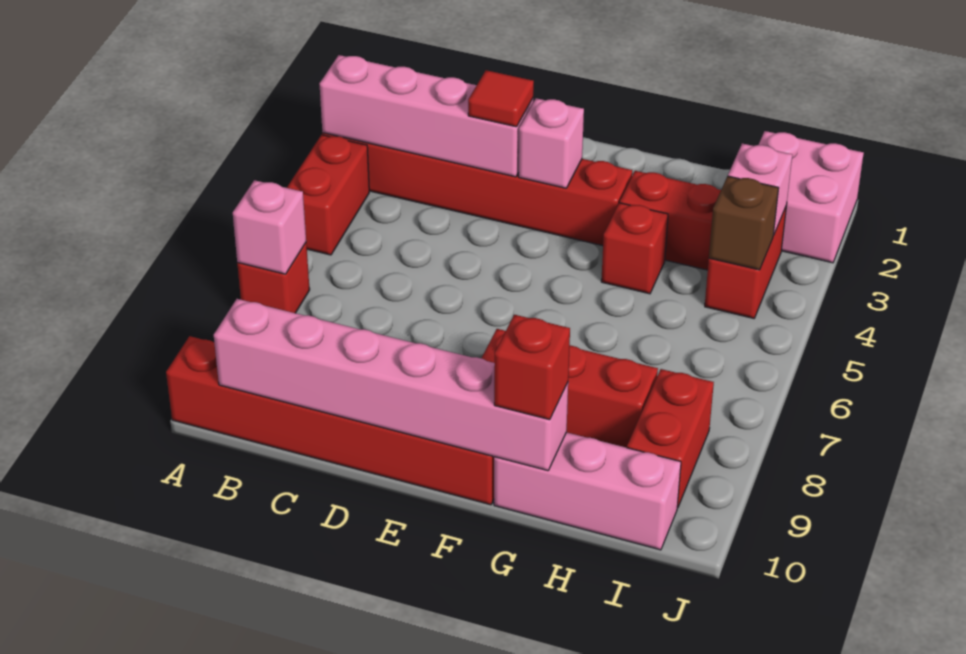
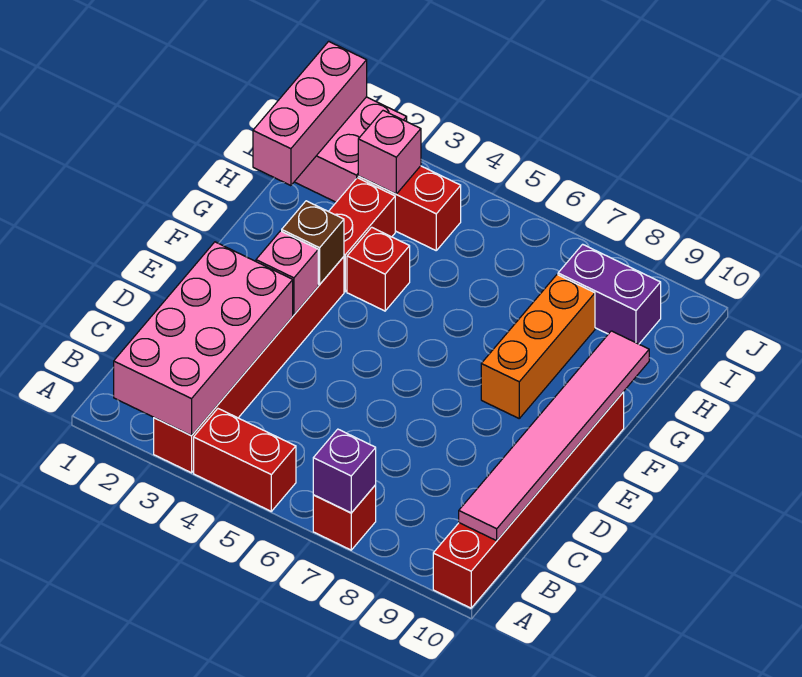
pink brick A3:D3 level 2 -> pink brick A2:D3 level 2
pink brick A7 level 2 -> purple brick A7 level 2
pink brick B10:G10 level 2 -> pink tile B10:G10 level 2
red tile D3 level 3 -> none
red brick F8:H8 level 1 -> orange brick F8:H8 level 1
pink brick G10:I10 level 1 -> pink brick H1:J1 level 2
red brick G10 level 3 -> none
brown brick I4 level 2 -> brown brick F3 level 2
red brick I8:I9 level 1 -> purple brick I8:I9 level 1

